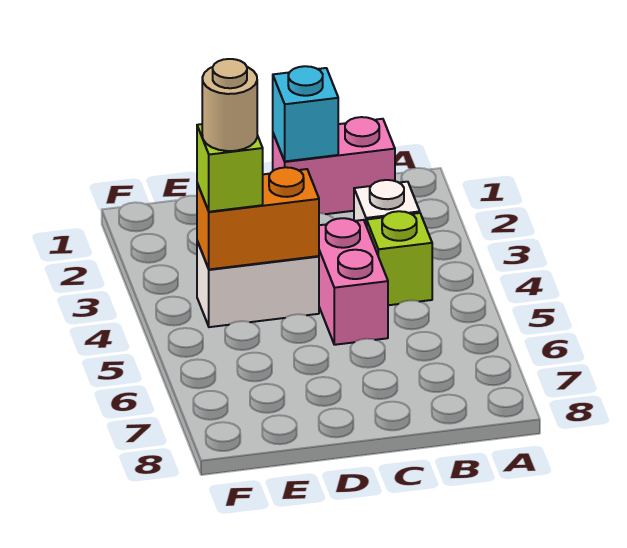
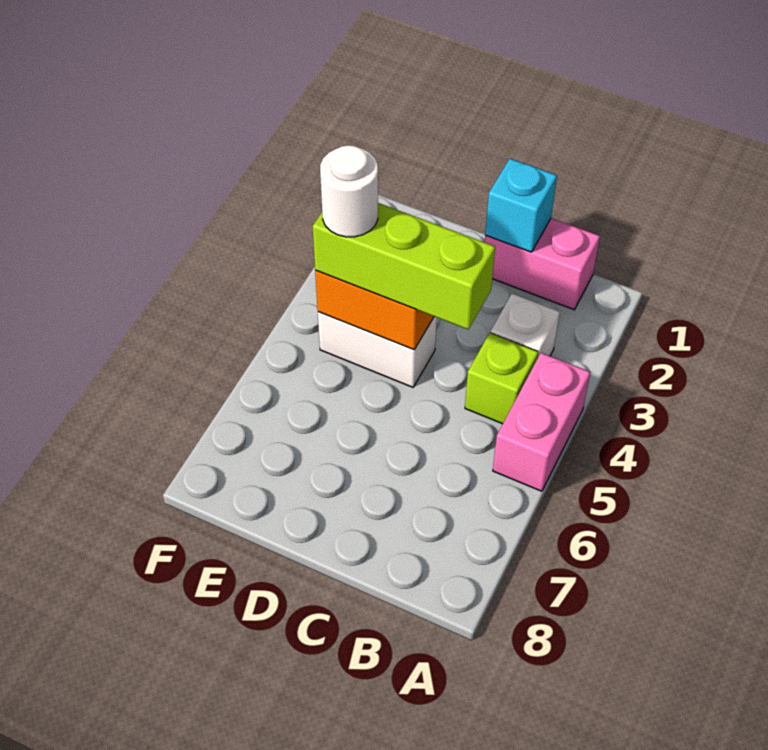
pink brick C4:C5 level 1 -> pink brick A4:A5 level 1
lime brick E4 level 3 -> lime brick C4:E4 level 3
tan round brick E4 level 4 -> white round brick E4 level 4

